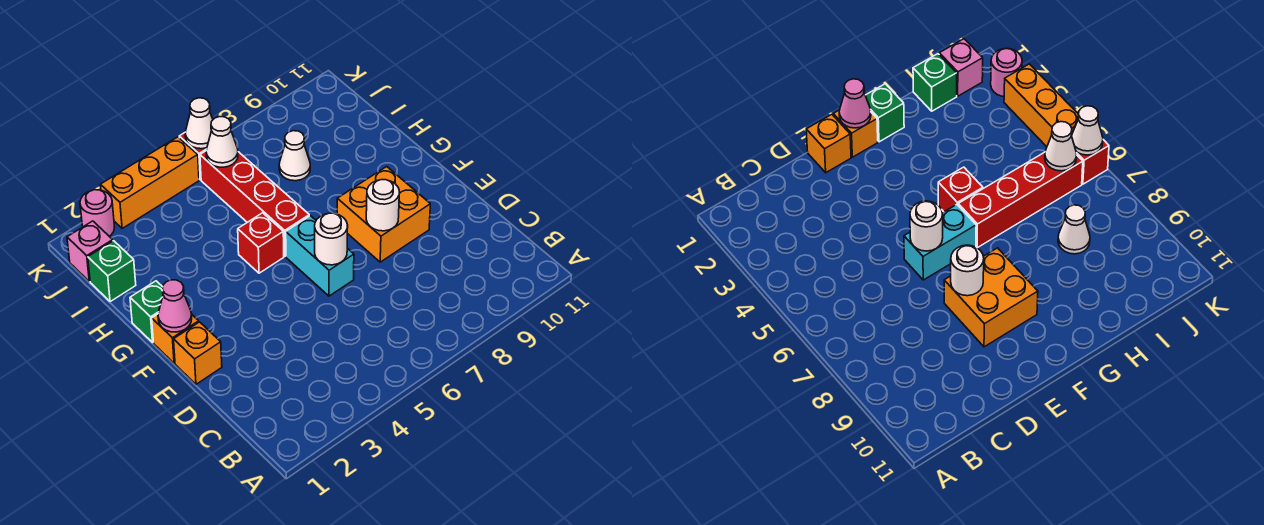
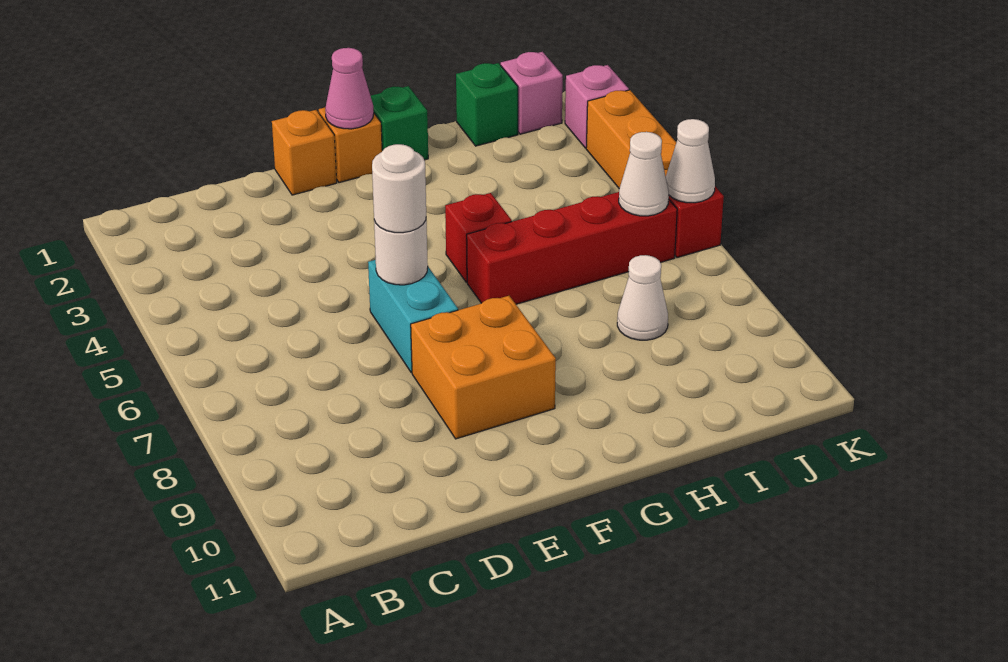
cyan brick E6:F6 level 1 -> cyan brick E6:E7 level 1
white round brick E8 level 2 -> white round brick E6 level 3
pink round brick K2 level 1 -> pink brick K2 level 1

